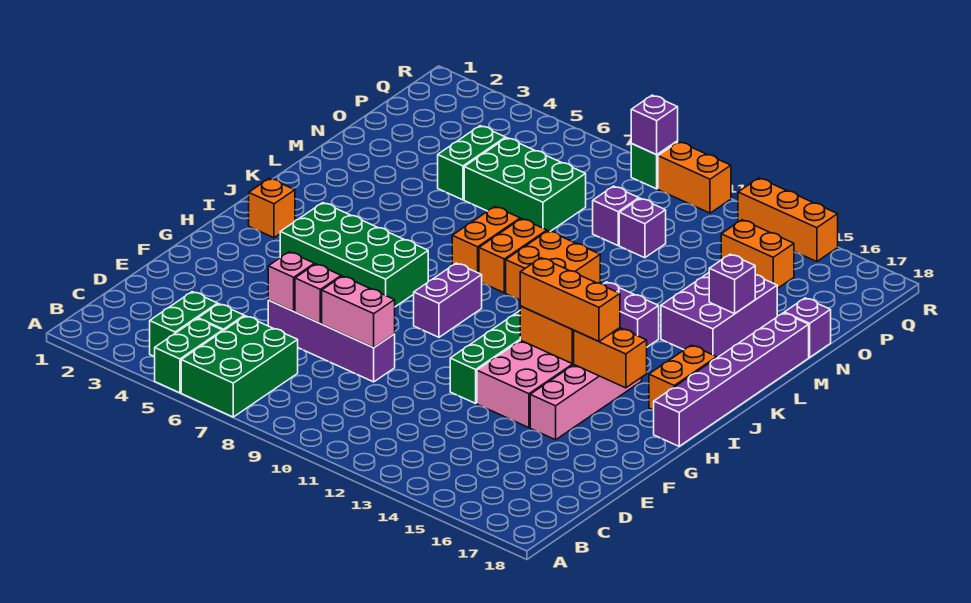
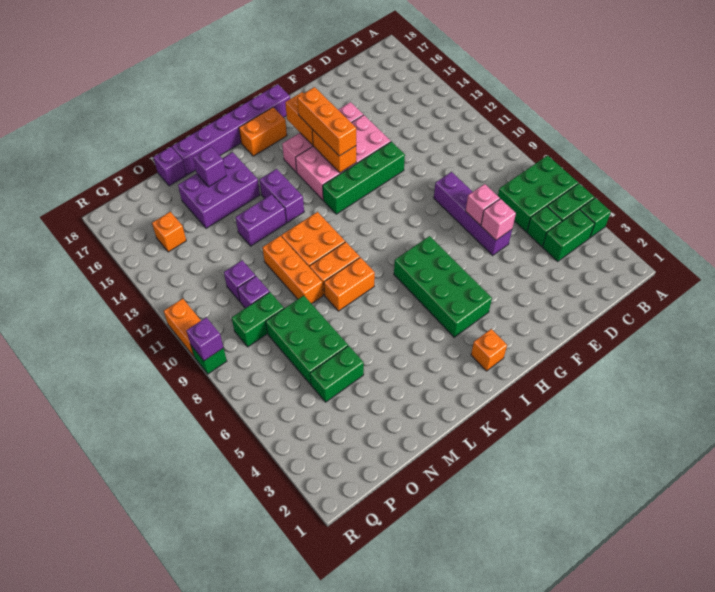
none -> green brick A4 level 1
pink brick E8:E9 level 2 -> none
purple brick H9:I9 level 1 -> purple brick L13:M13 level 1
none -> green brick O9:P9 level 1
orange brick P14:P15 level 1 -> orange brick P15 level 1
orange brick R13:R15 level 1 -> orange brick M9:M11 level 1

